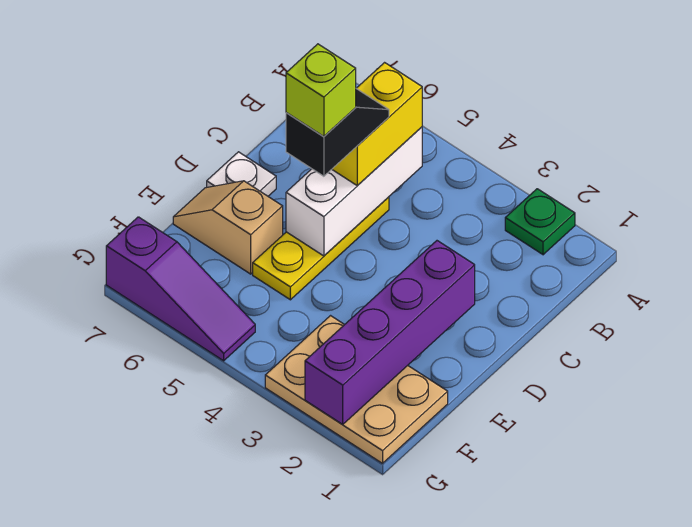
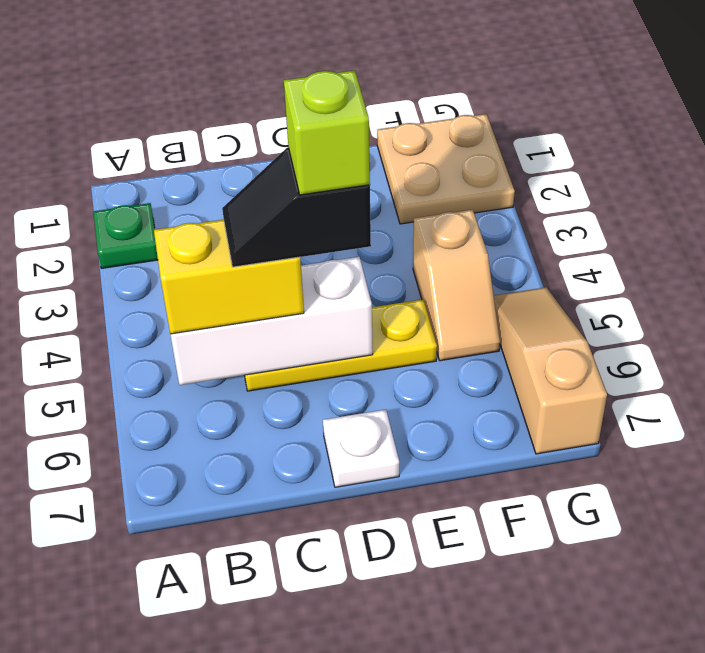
purple brick D2:G2 level 2 -> none
tan slope E6:E7 level 1 top 6 -> tan slope F4:F5 level 1 top 4
tan plate F1:G3 level 1 -> tan plate F1:G2 level 1
purple slope G5:G7 level 1 top 7 -> tan slope G5:G7 level 1 top 7

